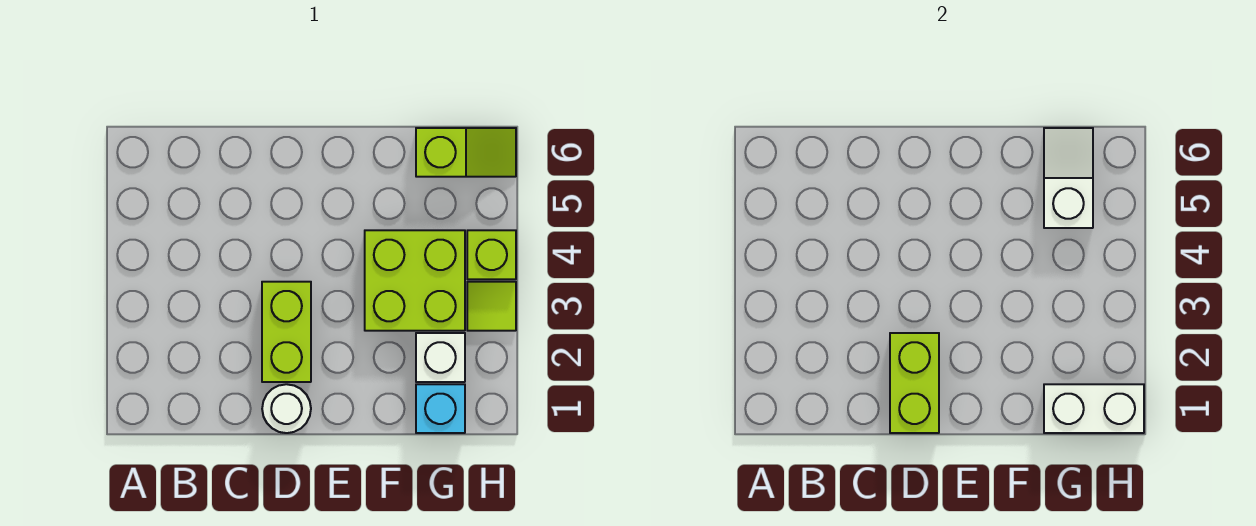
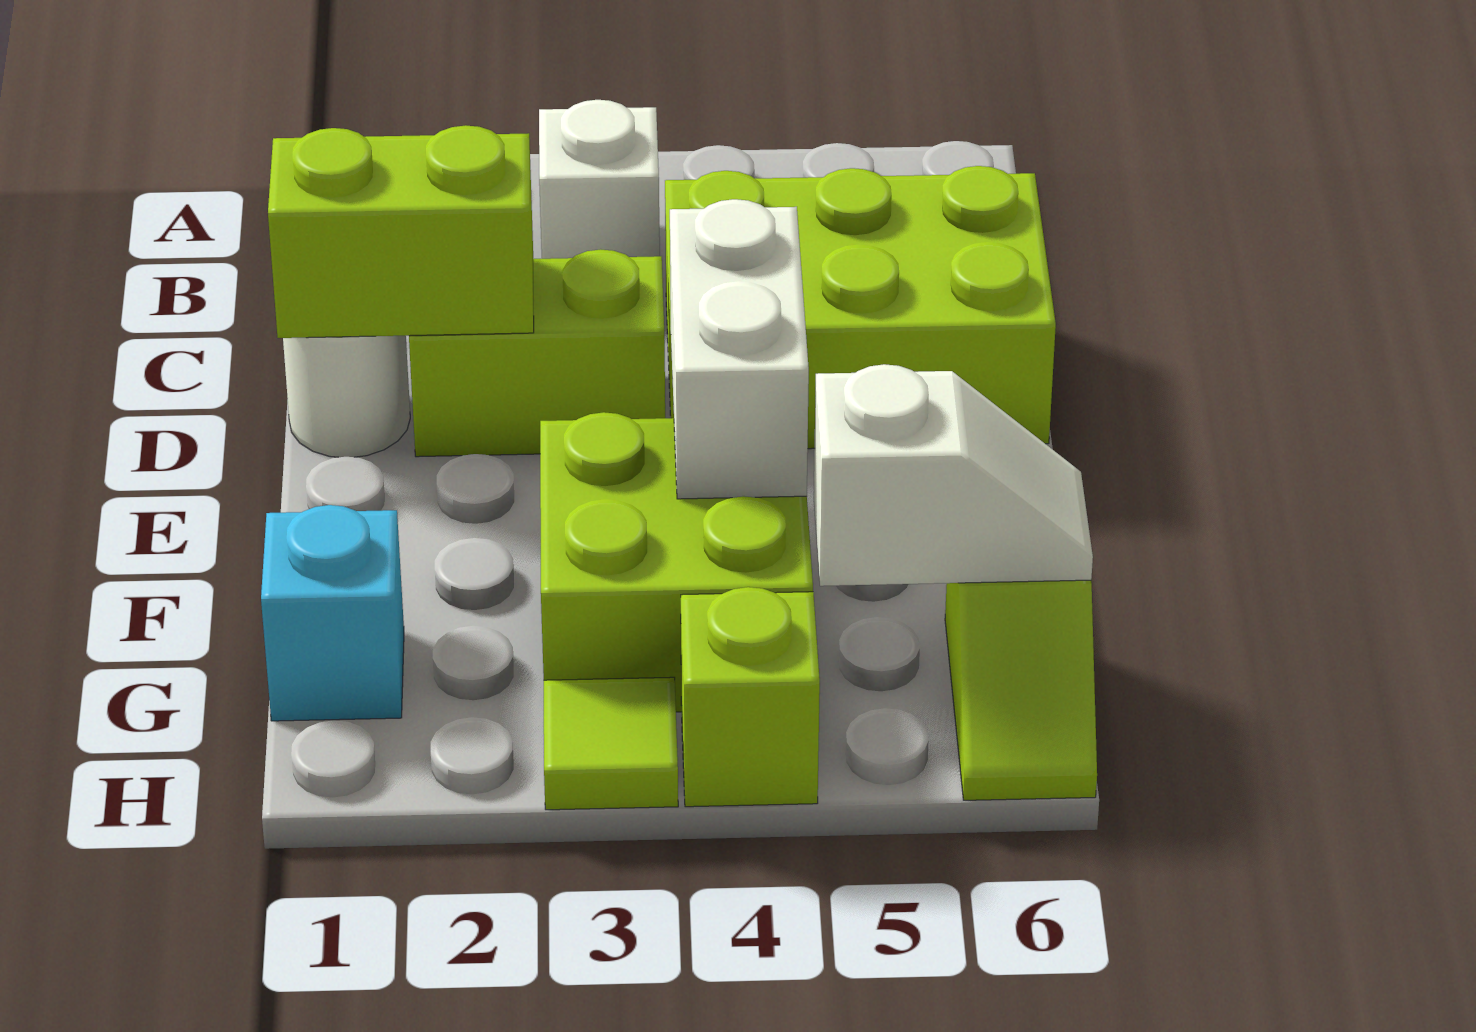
none -> lime brick C4:D6 level 1
white brick G1:H1 level 2 -> white brick E4:F4 level 2
white brick G2 level 1 -> white brick B3 level 1

